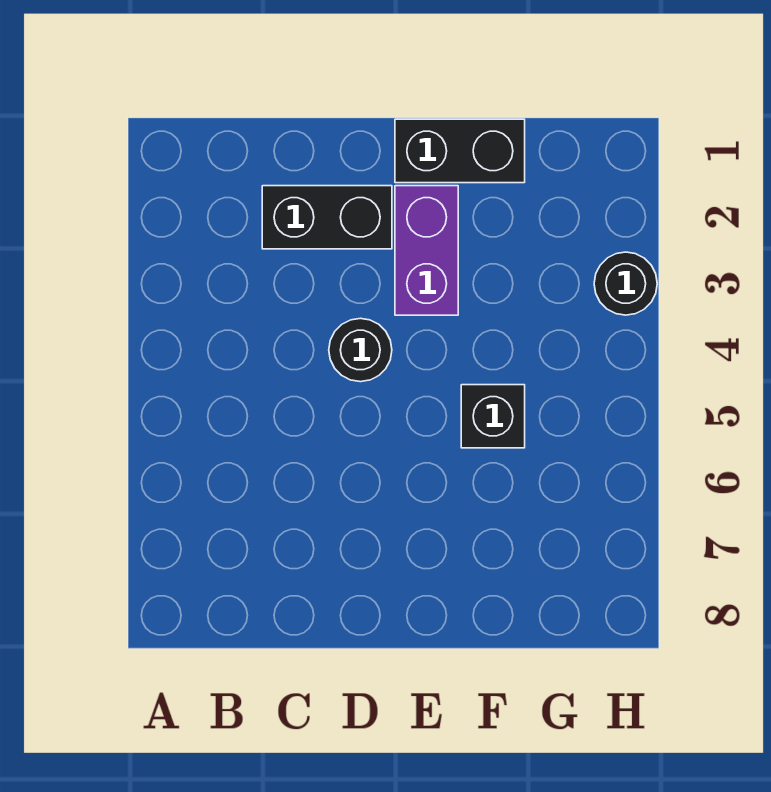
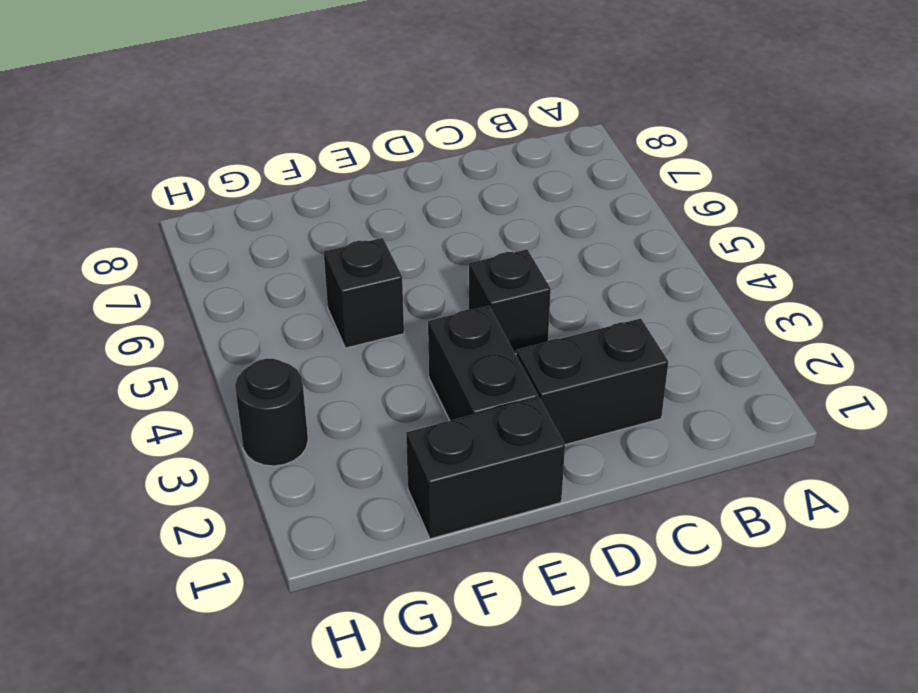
black round brick D4 level 1 -> black brick D4 level 1
purple brick E2:E3 level 1 -> black brick E2:E3 level 1

